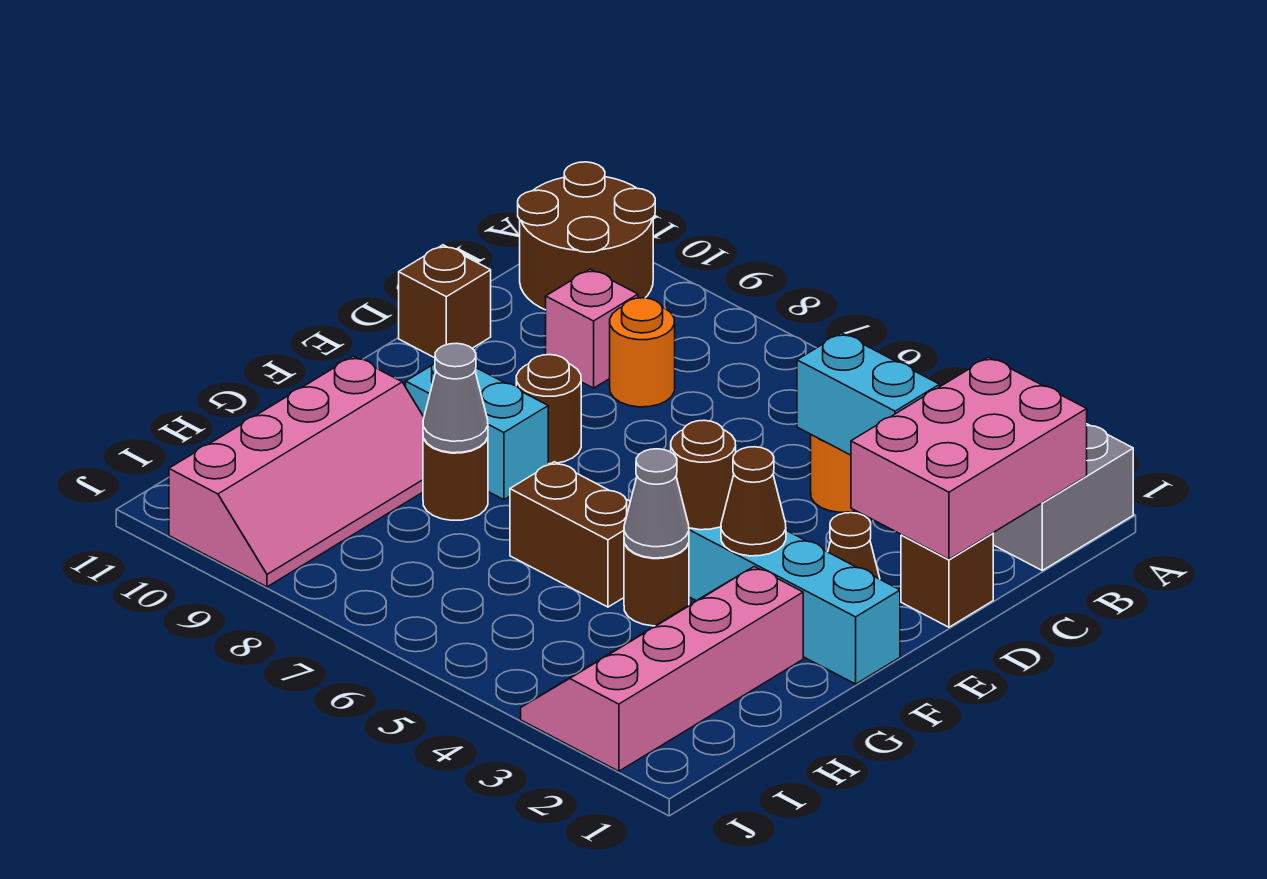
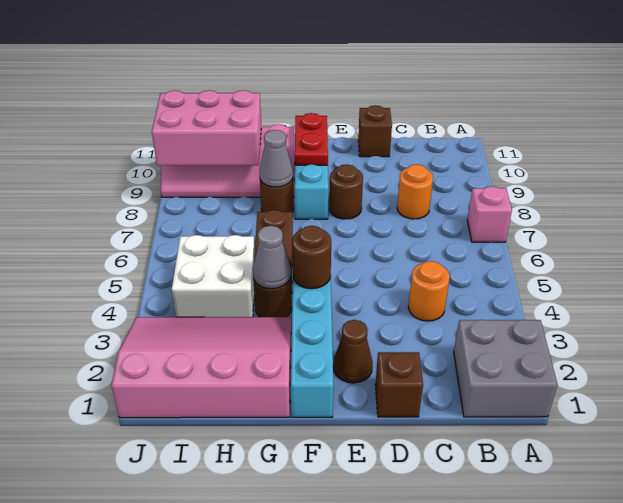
brown round brick A10:B11 level 1 -> none
pink brick B1:D2 level 2 -> pink brick H9:J10 level 2
cyan brick C3:C4 level 2 -> none
pink brick C9 level 1 -> pink brick A7 level 1
brown cone F3 level 2 -> none
none -> red plate F9:F10 level 2
pink slope G2:J3 level 1 top 2 -> pink slope G1:J3 level 1 top 1
none -> white brick H4:I5 level 1

